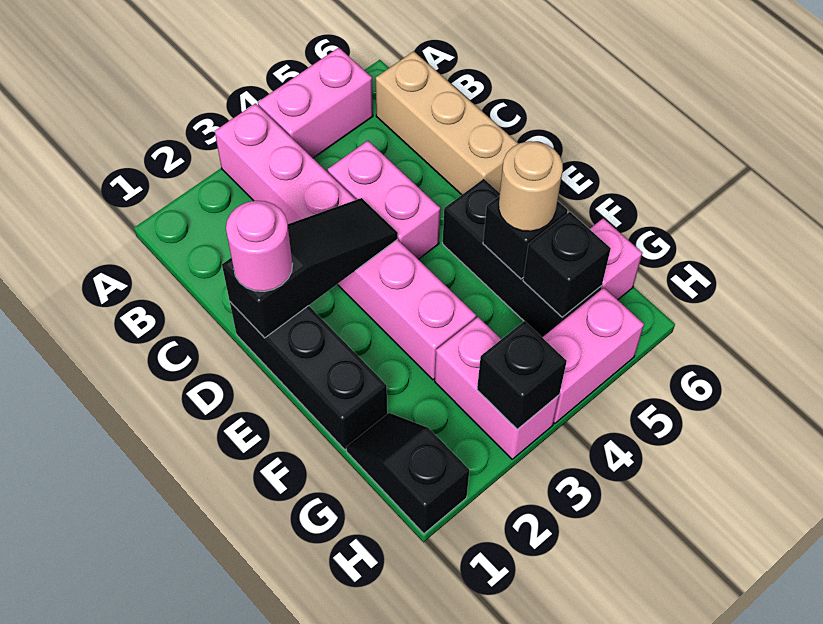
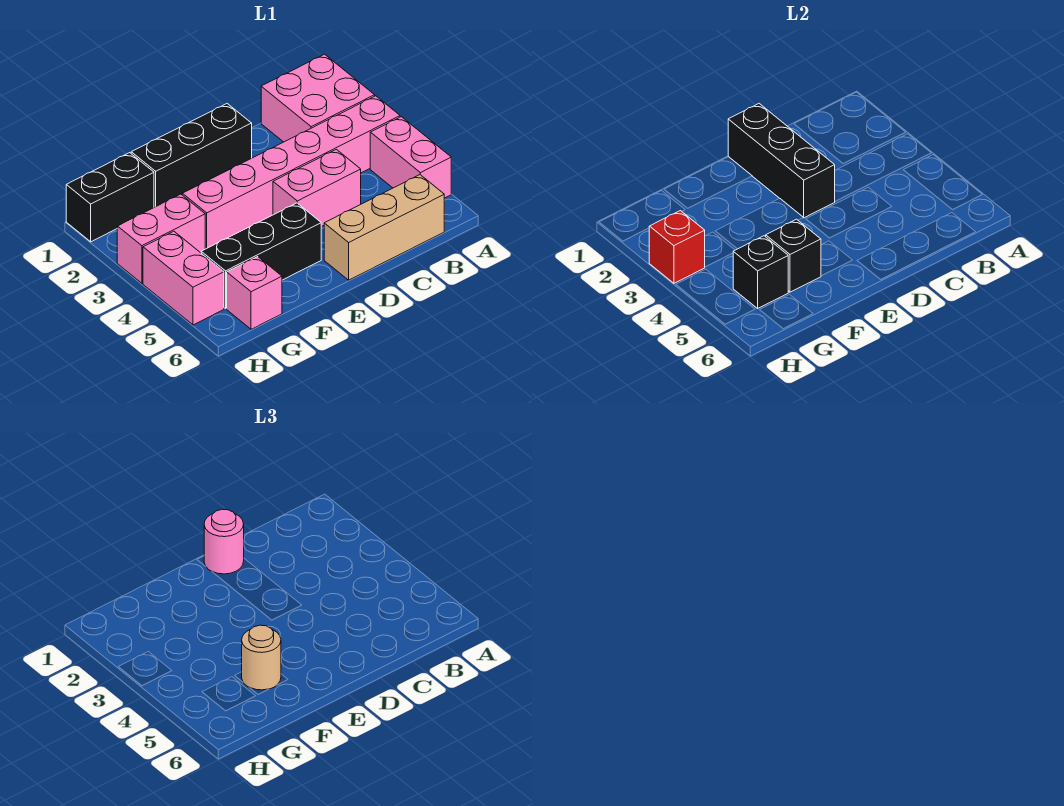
none -> pink brick A1:B2 level 1
black slope D1:D3 level 2 top 1 -> black brick D1:D3 level 2
black slope G1:H1 level 1 top H -> black brick G1:H1 level 1
black brick H3 level 2 -> red brick H3 level 2

